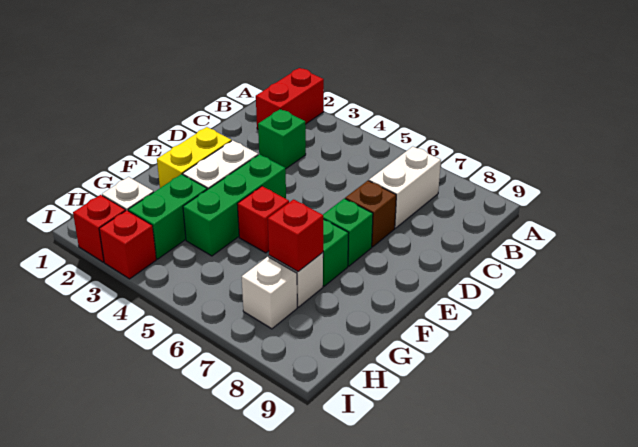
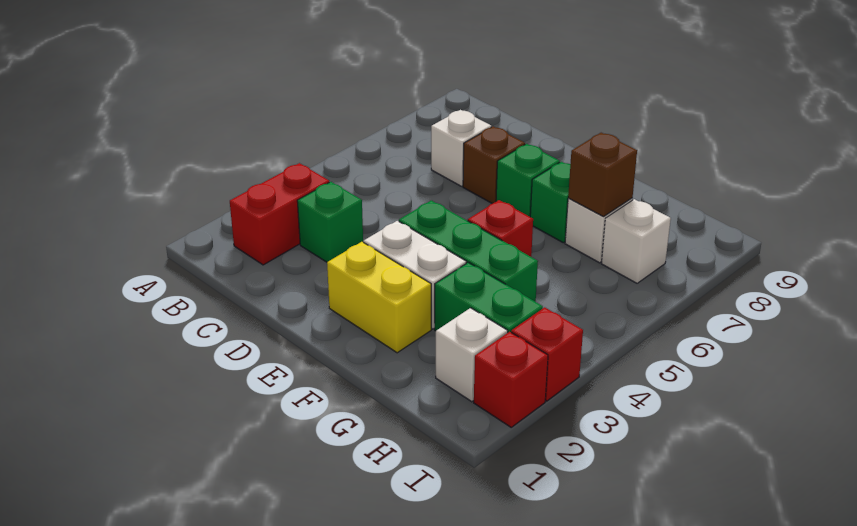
red brick A2:B2 level 1 -> red brick B2:B3 level 1
white brick B7:C7 level 1 -> white brick C7 level 1
red brick G7 level 2 -> brown brick G7 level 2

